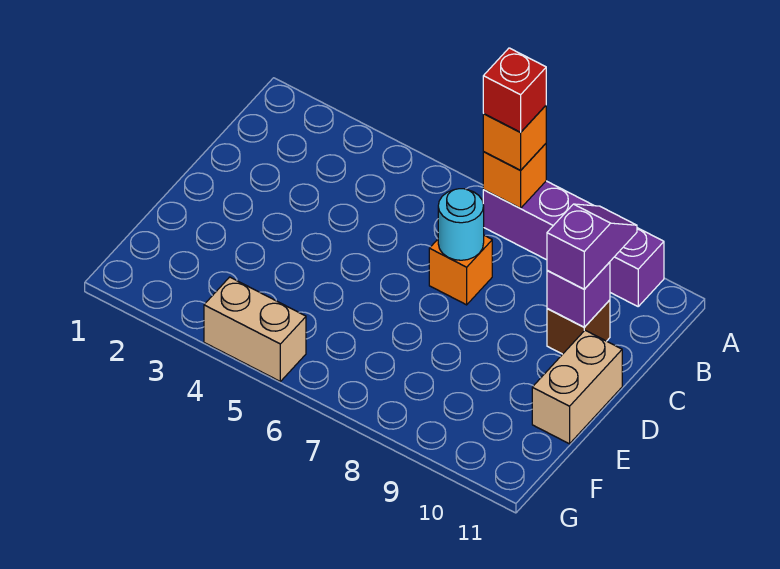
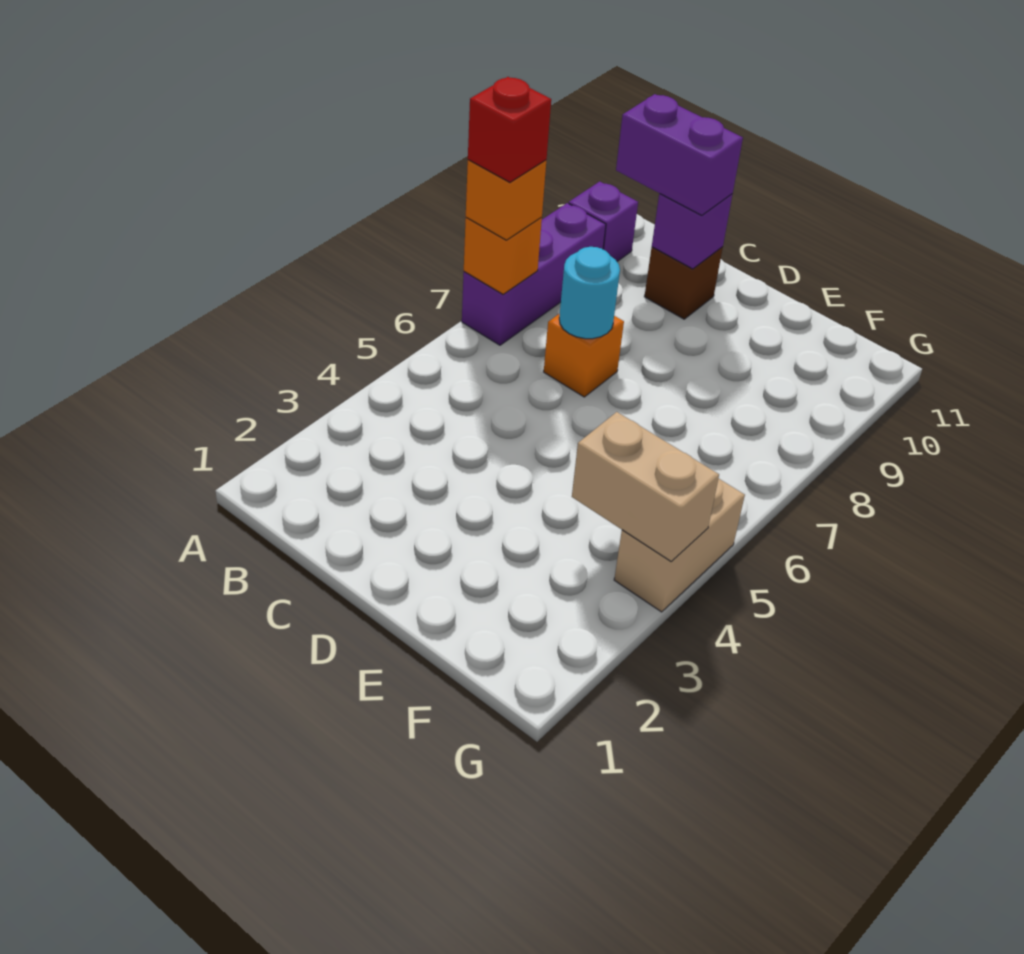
purple slope B10:C10 level 3 top C -> purple brick B10:C10 level 3
tan brick D11:E11 level 1 -> tan brick F4:G4 level 2

